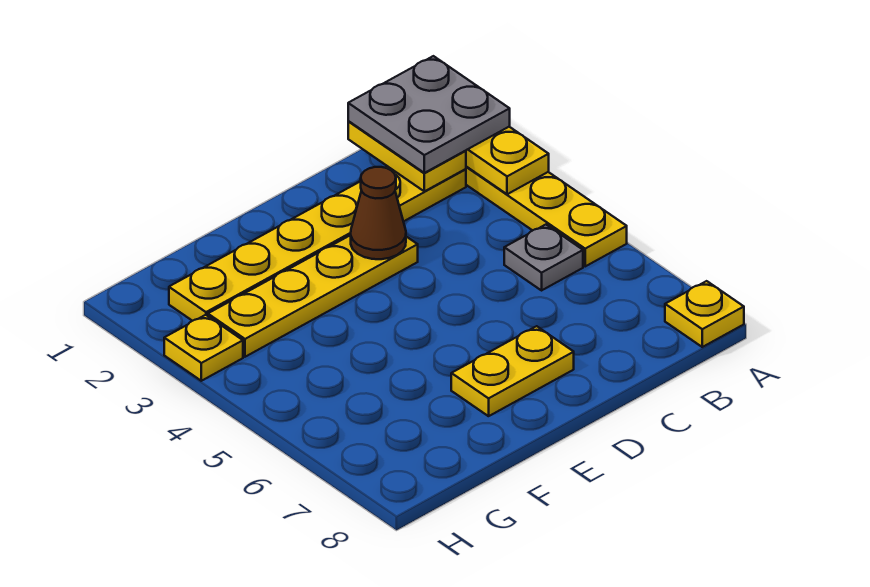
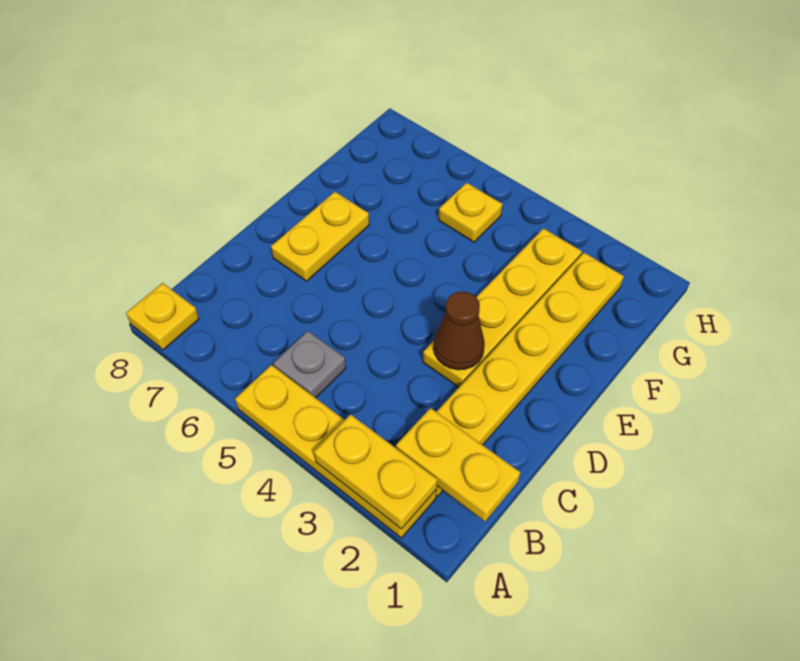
grey plate A1:B2 level 3 -> none
yellow plate H3 level 1 -> yellow plate G5 level 1

